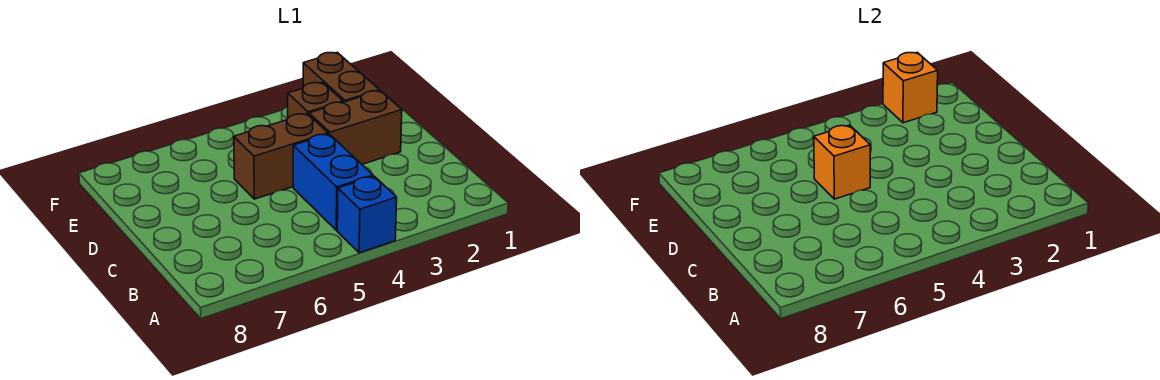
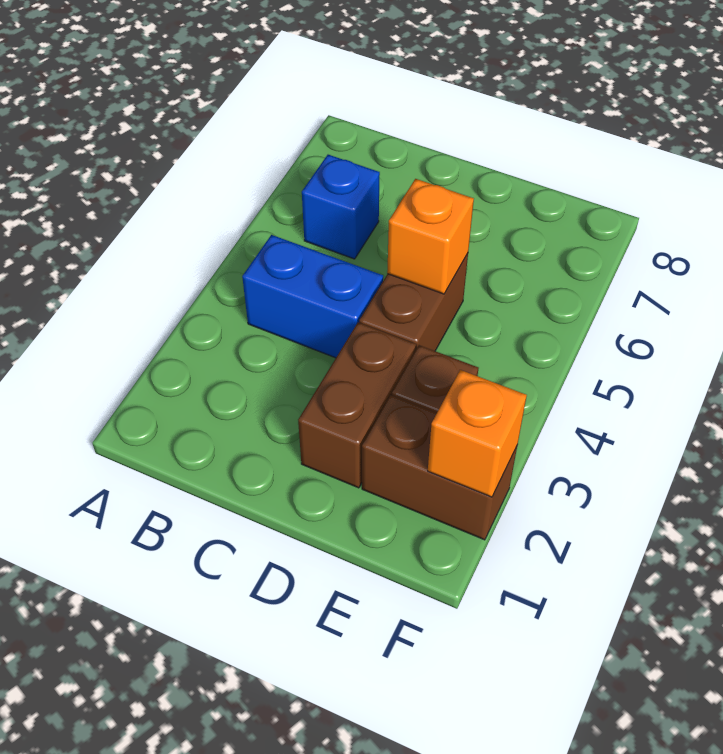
blue brick A4 level 1 -> blue brick B6 level 1

